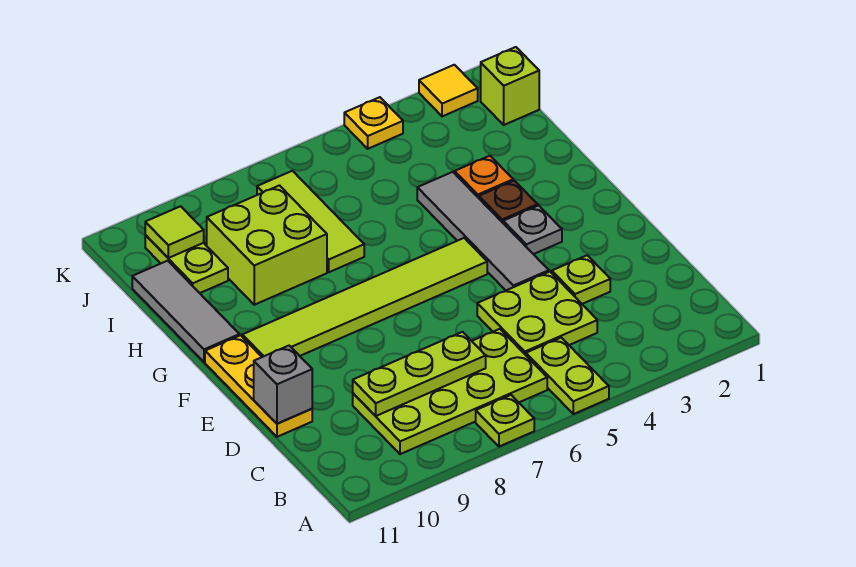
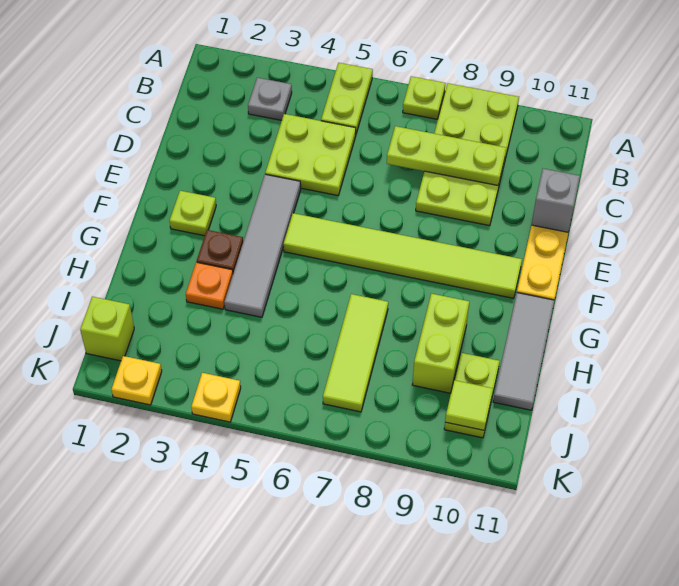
lime plate B6:C9 level 1 -> lime plate A8:D9 level 1
lime plate D3 level 1 -> lime plate F2 level 1
grey plate F3 level 1 -> grey plate B3 level 1
lime brick H8:I9 level 1 -> lime brick H9:I9 level 1
yellow tile K2 level 1 -> yellow plate K2 level 1

